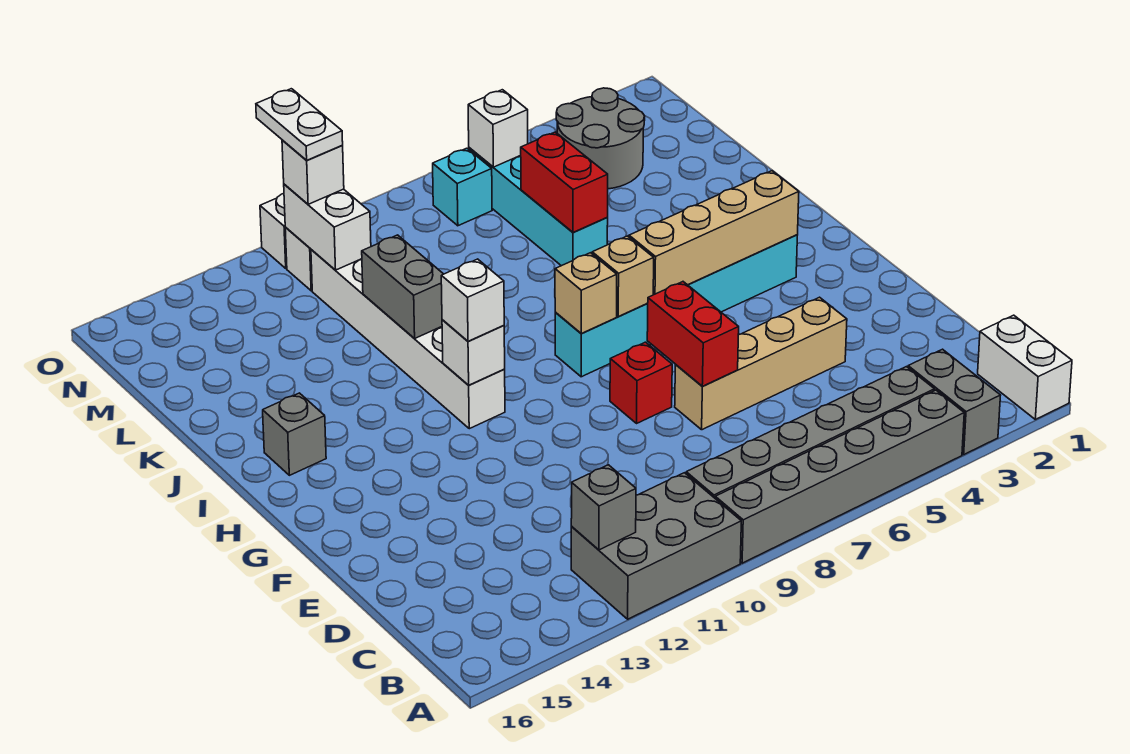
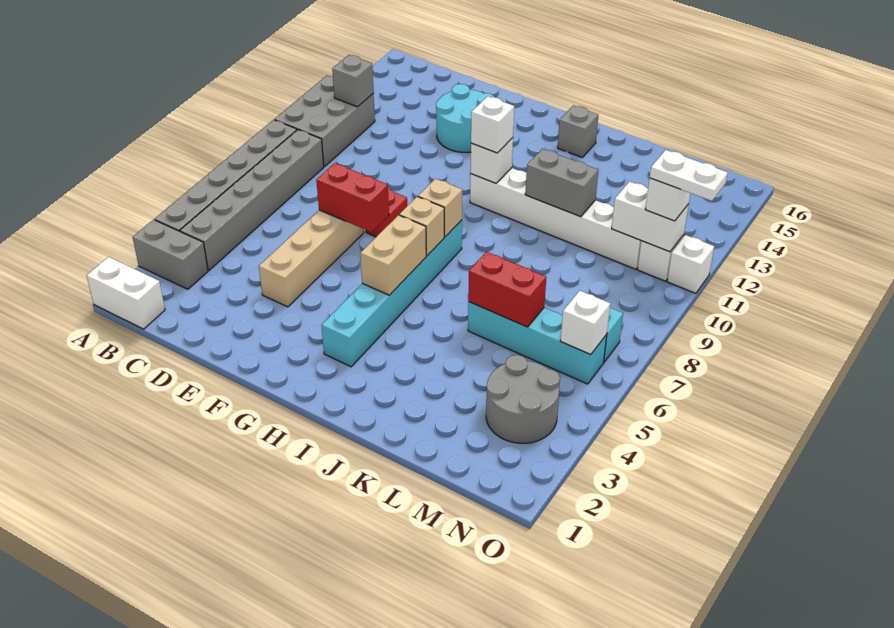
none -> cyan round brick E13:F14 level 1
tan brick H3:H6 level 2 -> tan brick H5:H6 level 2

